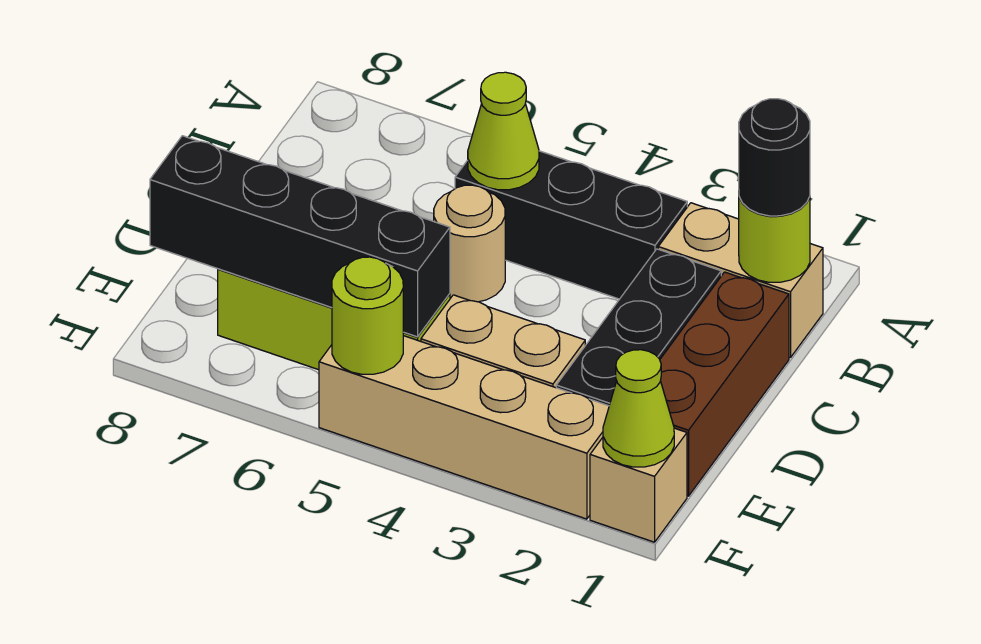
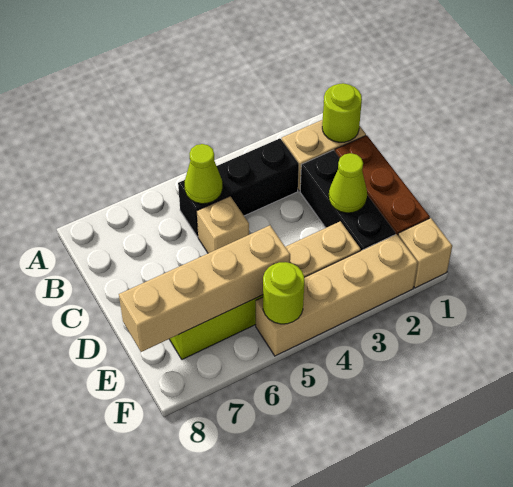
black round brick B1 level 3 -> none
tan round brick C5 level 1 -> tan brick C5 level 1
black brick E5:E8 level 2 -> tan brick E5:E8 level 2
lime cone F1 level 2 -> lime cone D2 level 2

